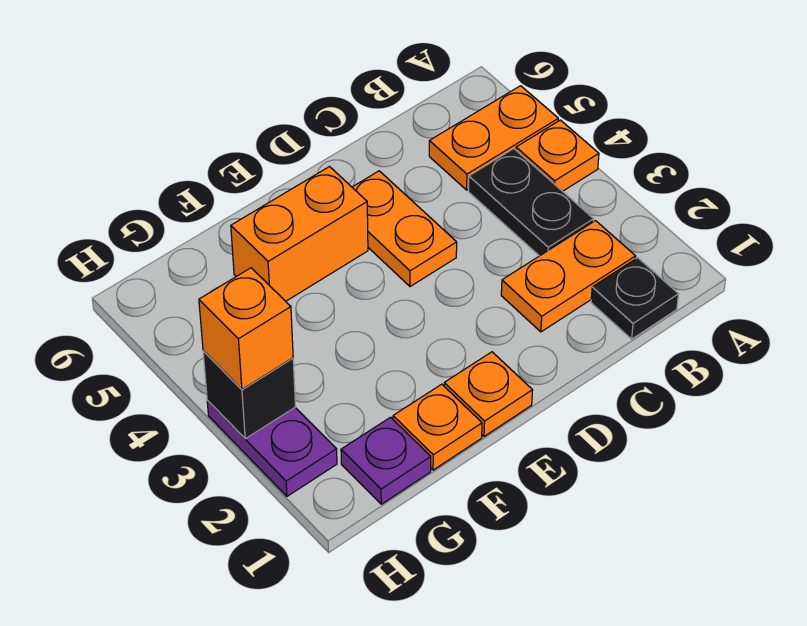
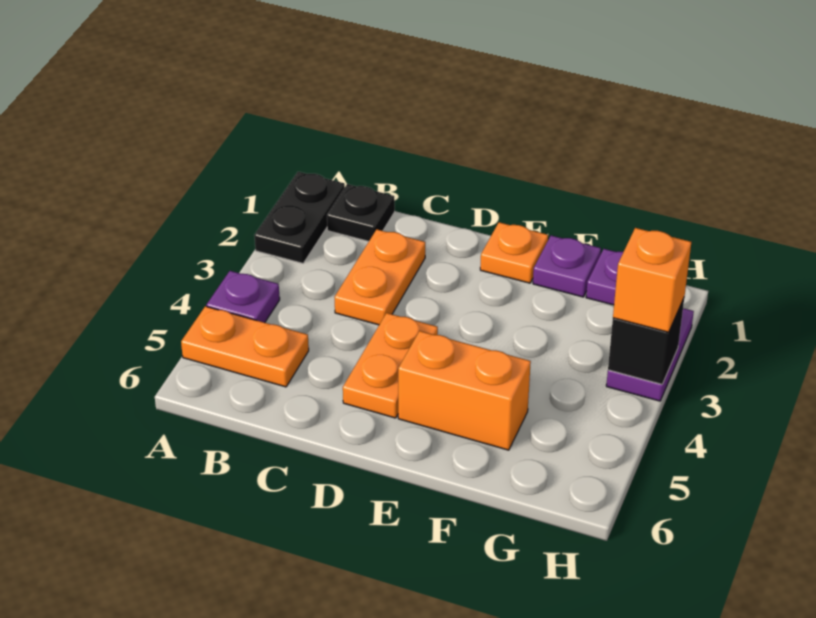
orange plate A4 level 1 -> purple plate A4 level 1
orange plate B2:C2 level 1 -> orange plate C2:C3 level 1
black plate B3:B4 level 1 -> black plate A1:A2 level 1
orange plate F1 level 1 -> purple plate F1 level 1

